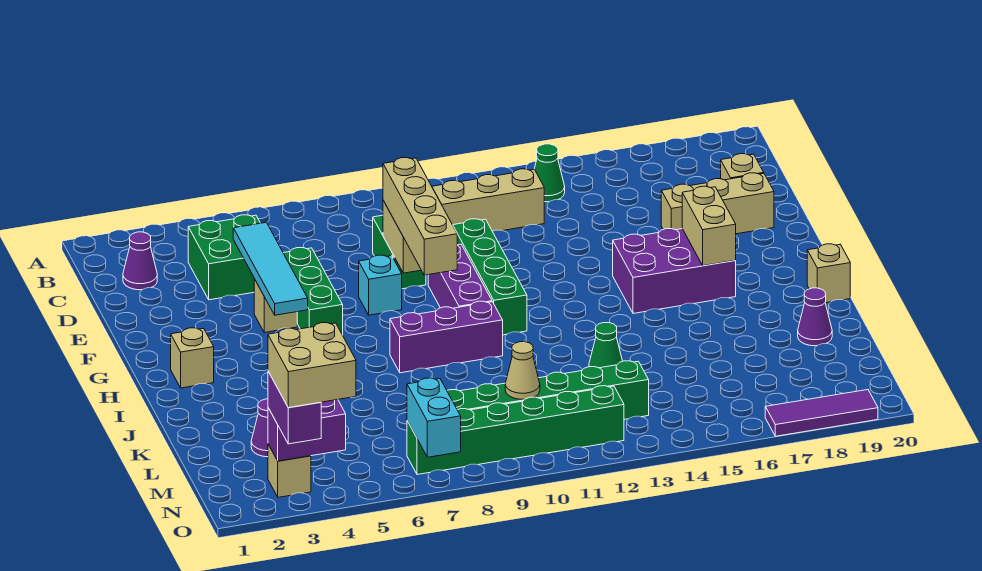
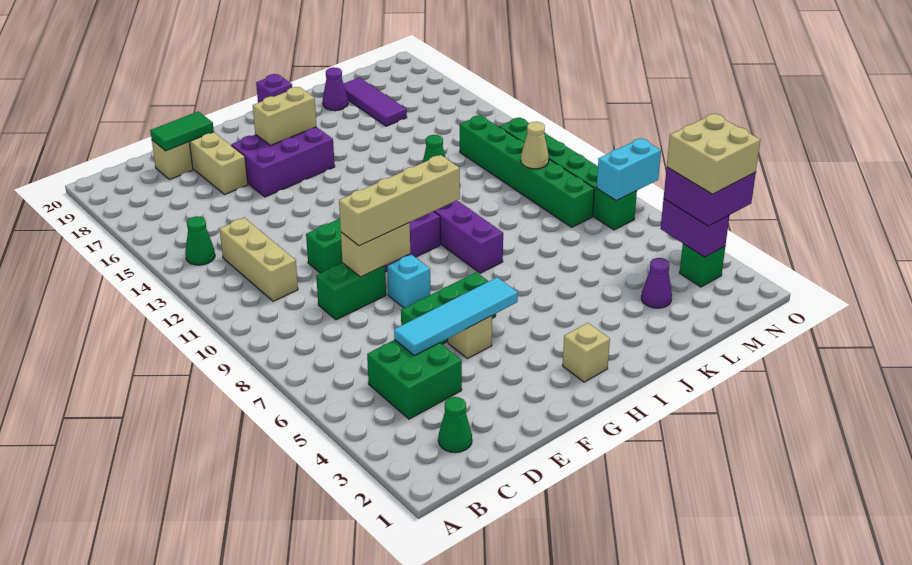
purple cone C2 level 1 -> green cone C2 level 1
none -> green tile D19:E19 level 2
purple brick G15:H17 level 1 -> purple brick F16:H17 level 1
tan brick I20 level 1 -> purple brick I20 level 1
tan brick N3 level 1 -> green brick N3 level 1
purple brick N3:O3 level 3 -> purple brick N3:O4 level 3
purple tile O17:O19 level 1 -> purple tile L17:L19 level 1

